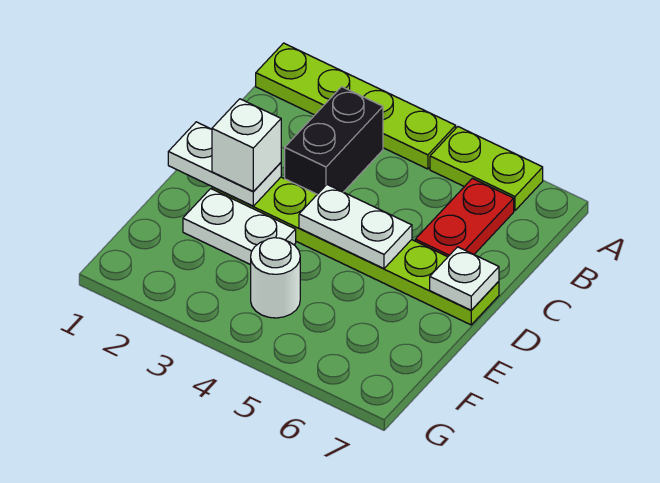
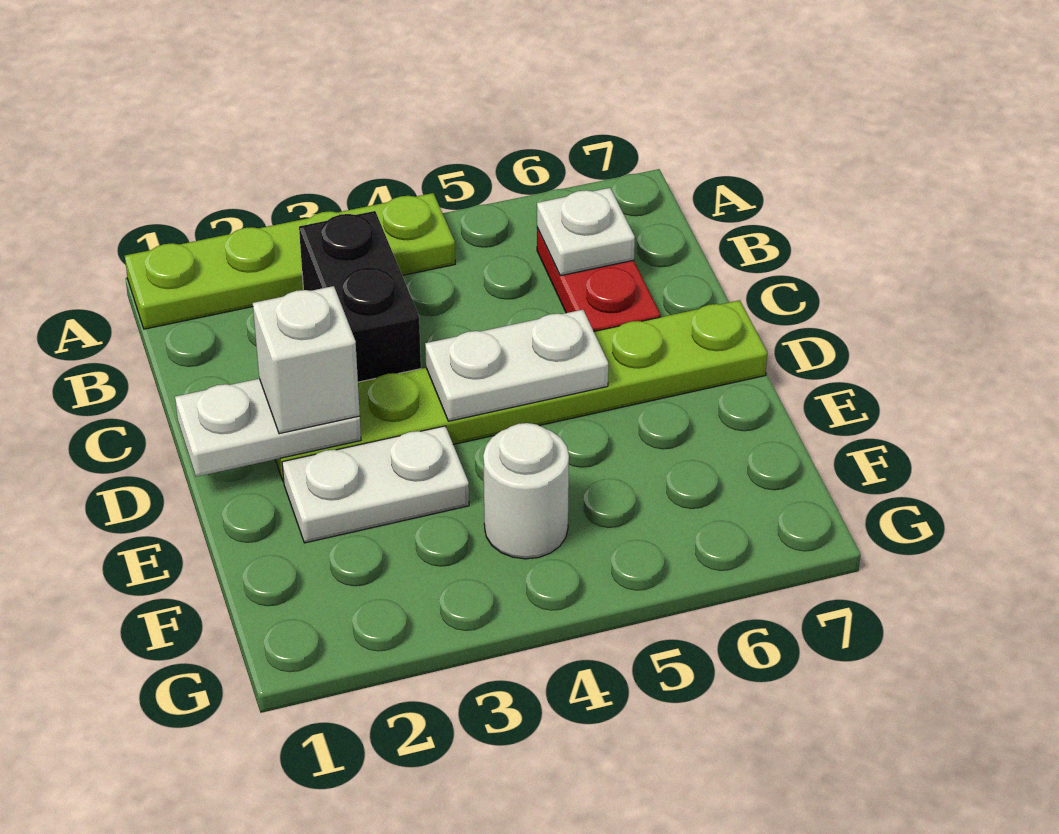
lime plate A5:A6 level 1 -> none
white plate D7 level 2 -> white plate B6 level 2

